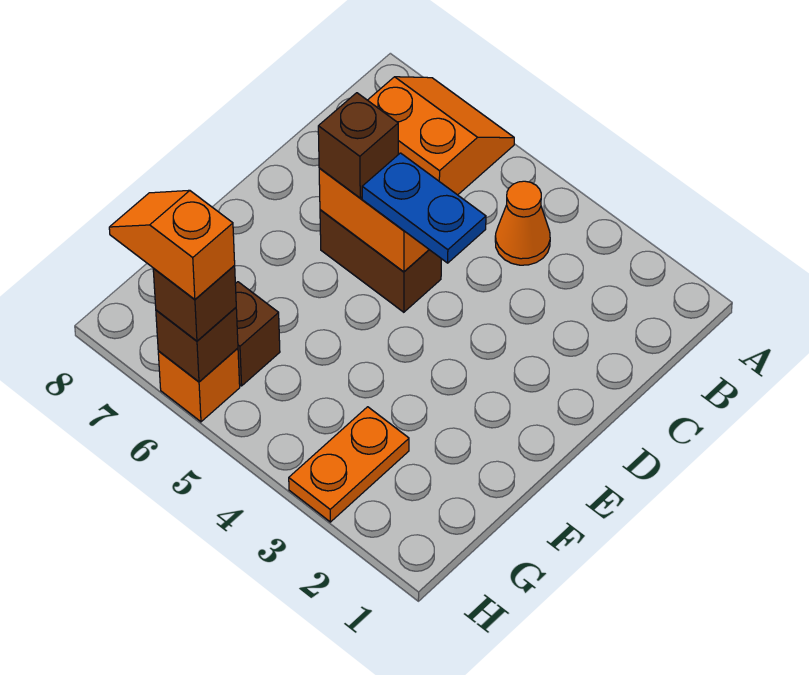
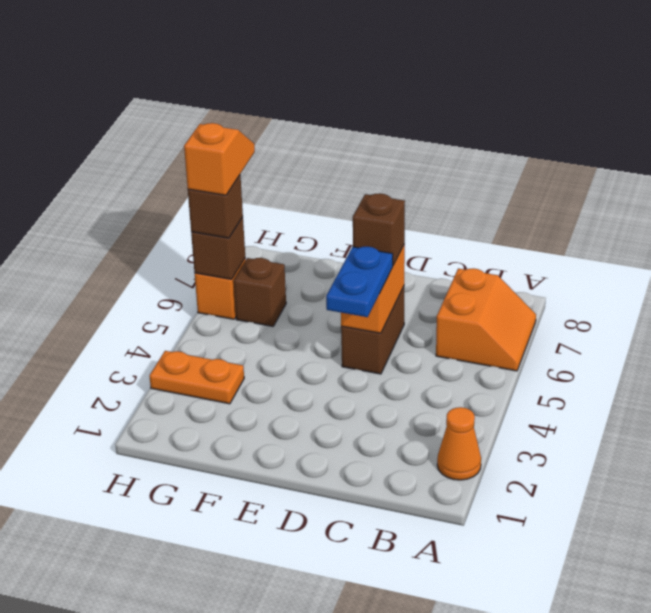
orange cone B4 level 1 -> orange cone A2 level 1

